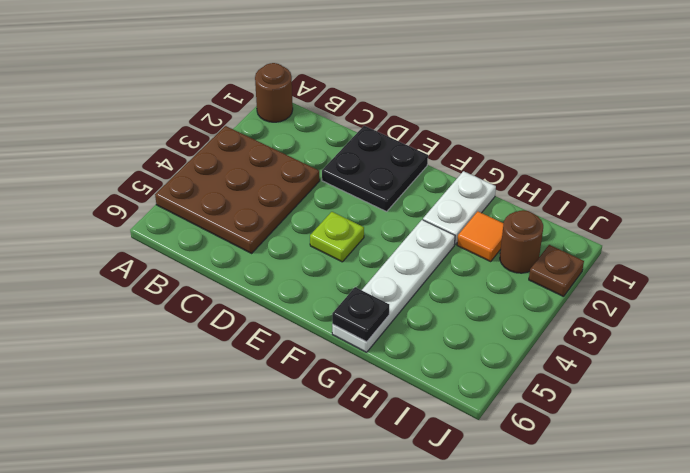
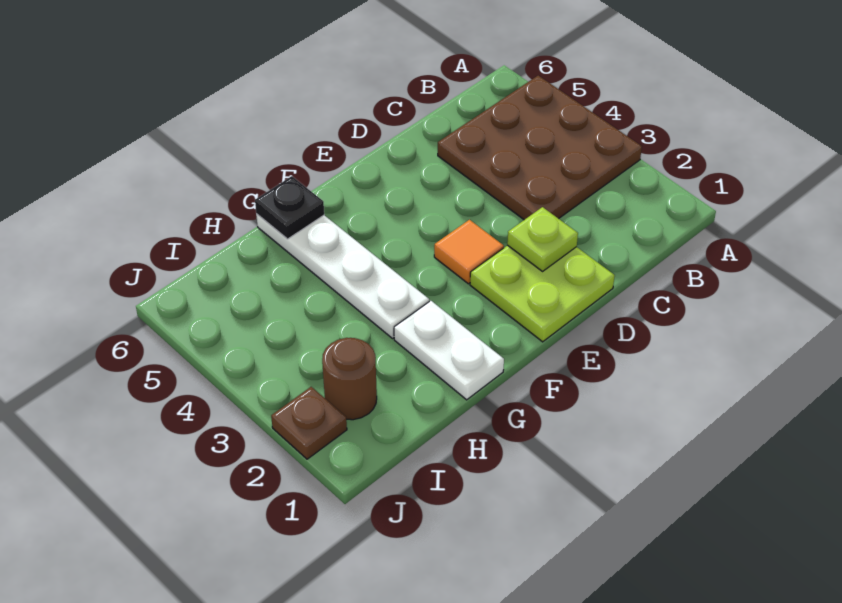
brown round brick A1 level 1 -> none
black plate D1:E2 level 1 -> lime plate D1:E2 level 1
lime plate E4 level 1 -> lime plate D2 level 2
orange tile H2 level 1 -> orange tile E3 level 1

